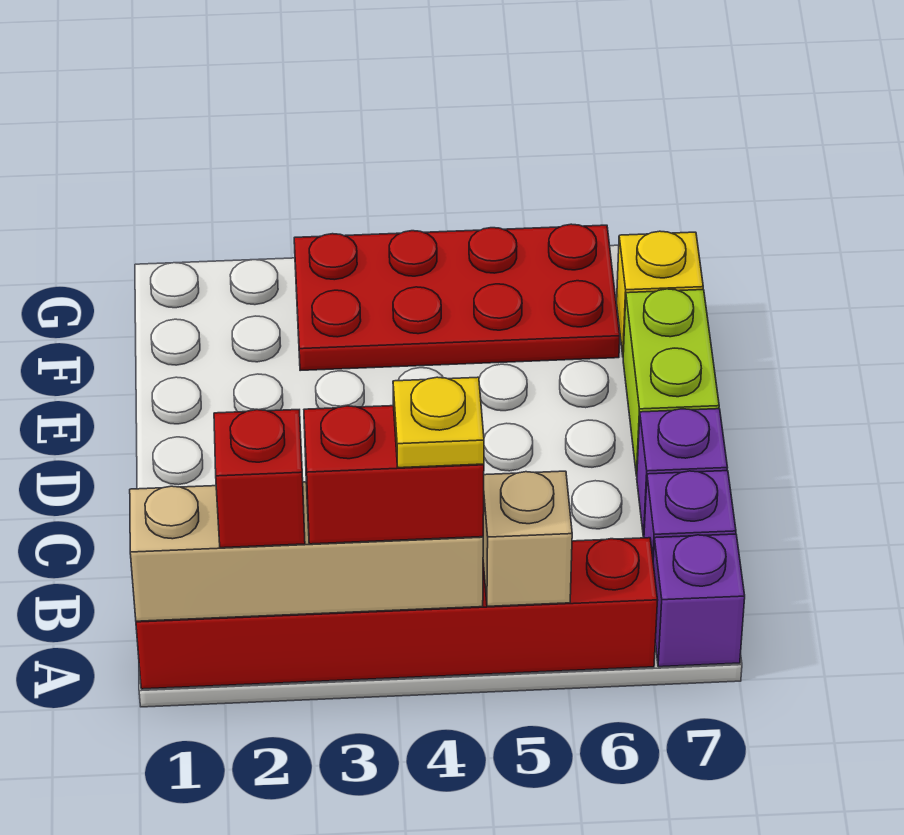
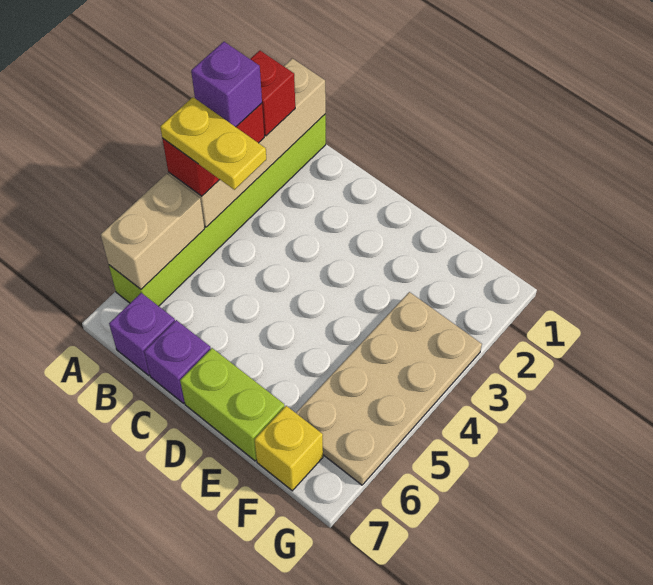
red brick A1:A6 level 1 -> lime brick A1:A6 level 1
yellow plate A4 level 4 -> yellow plate A4:B4 level 4
tan brick A5 level 2 -> tan brick A5:A6 level 2
purple brick A7 level 1 -> purple brick A3 level 4
red plate F3:G6 level 1 -> tan plate F3:G6 level 1

